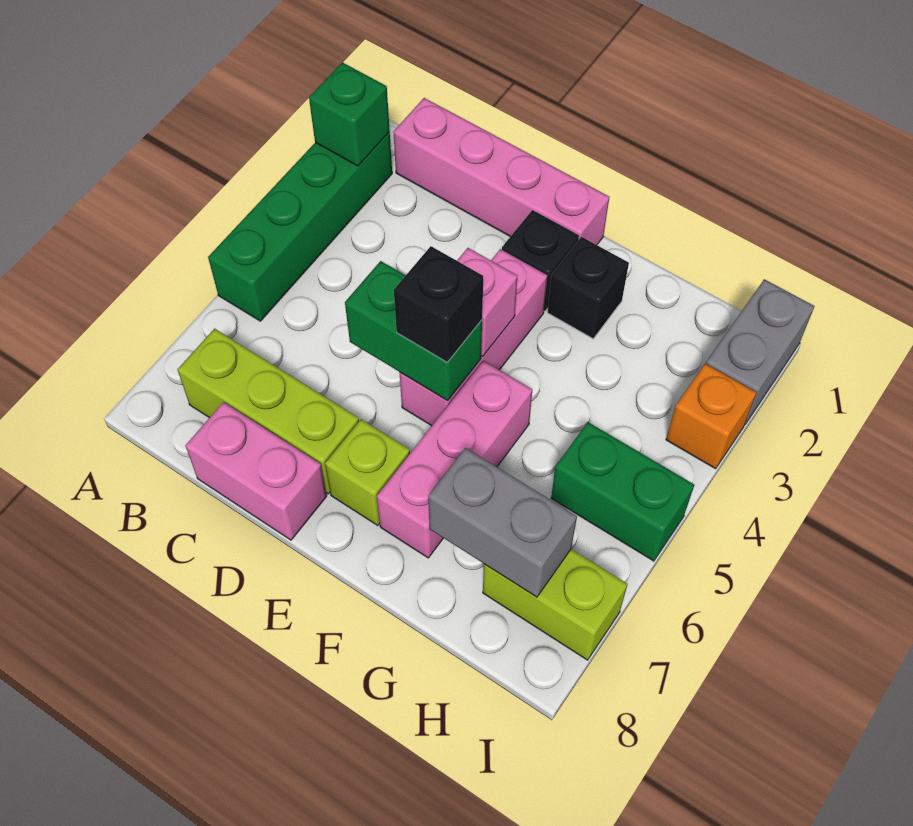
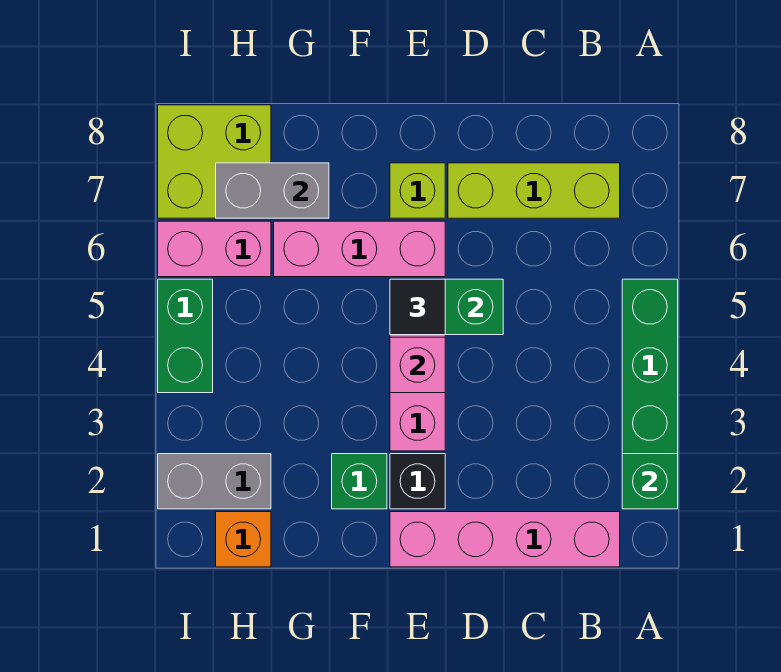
pink brick C8:D8 level 1 -> pink brick H6:I6 level 1
black brick E5 level 3 -> black tile E5 level 3
black brick F2 level 1 -> green brick F2 level 1
pink brick F5:F7 level 1 -> pink brick E6:G6 level 1
green brick H5:I5 level 1 -> green brick I4:I5 level 1
lime brick H7:I7 level 1 -> lime brick H7:I8 level 1
grey brick I1:I2 level 1 -> grey brick H2:I2 level 1
orange brick I3 level 1 -> orange brick H1 level 1

